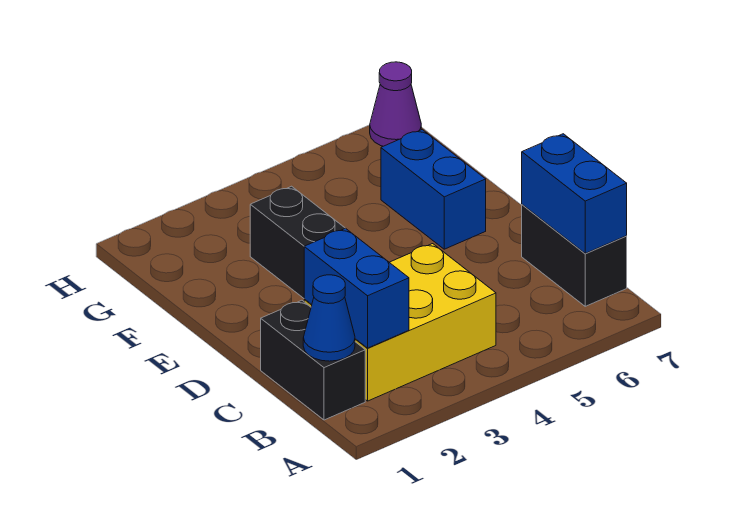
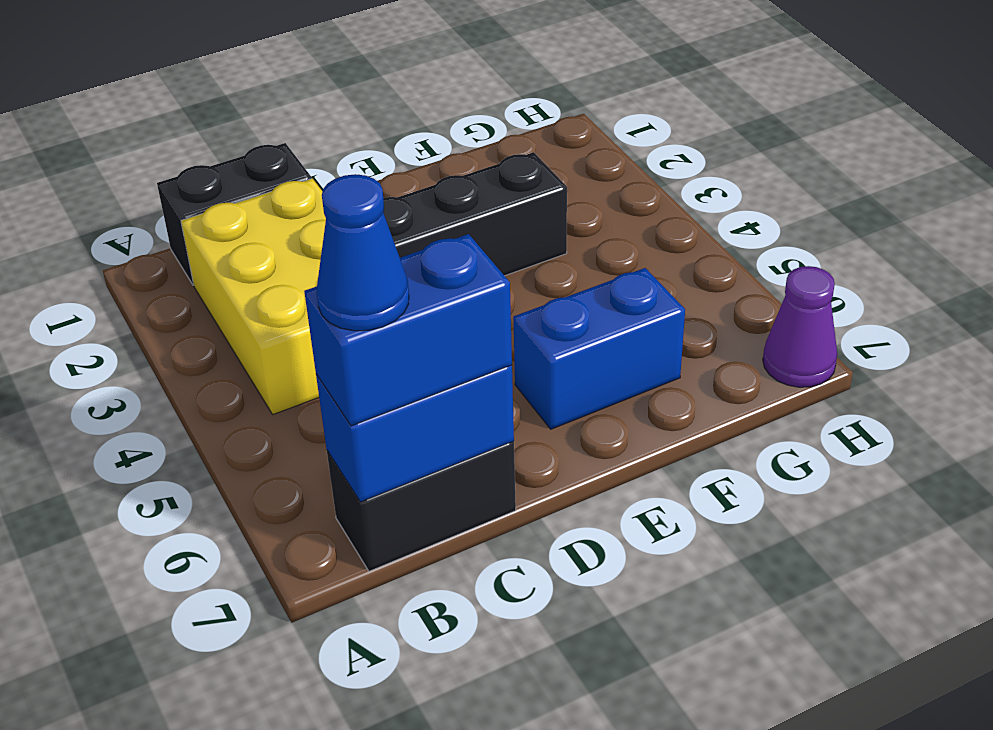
blue cone B1 level 2 -> blue cone B7 level 4
blue brick B2:C2 level 2 -> blue brick B7:C7 level 3

